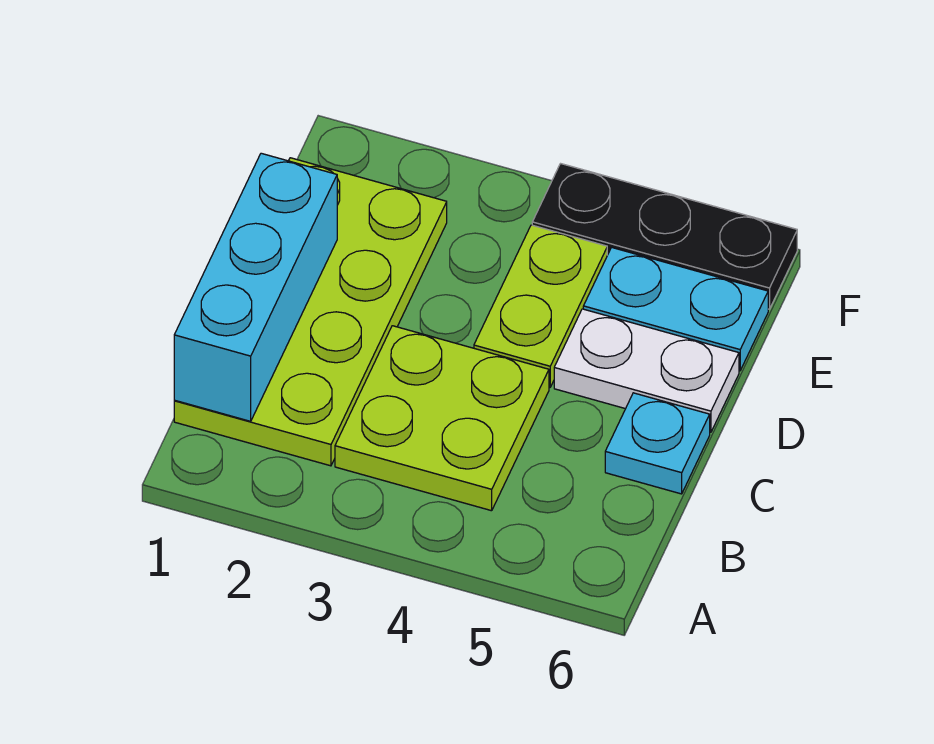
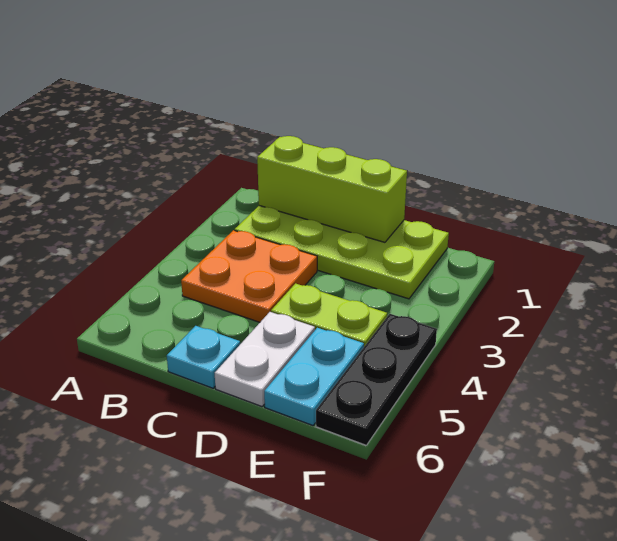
cyan brick B1:D1 level 2 -> lime brick B1:D1 level 2
lime plate B3:C4 level 1 -> orange plate B3:C4 level 1

